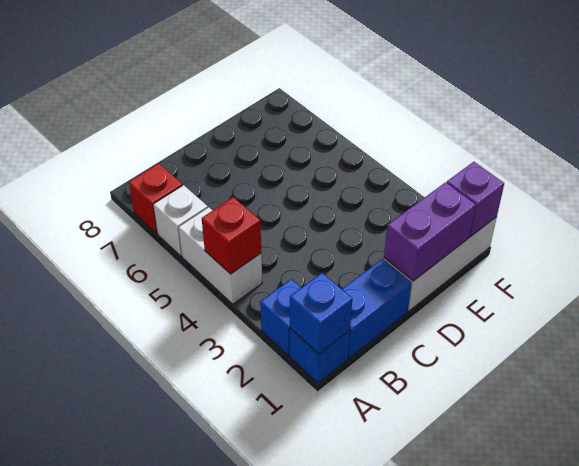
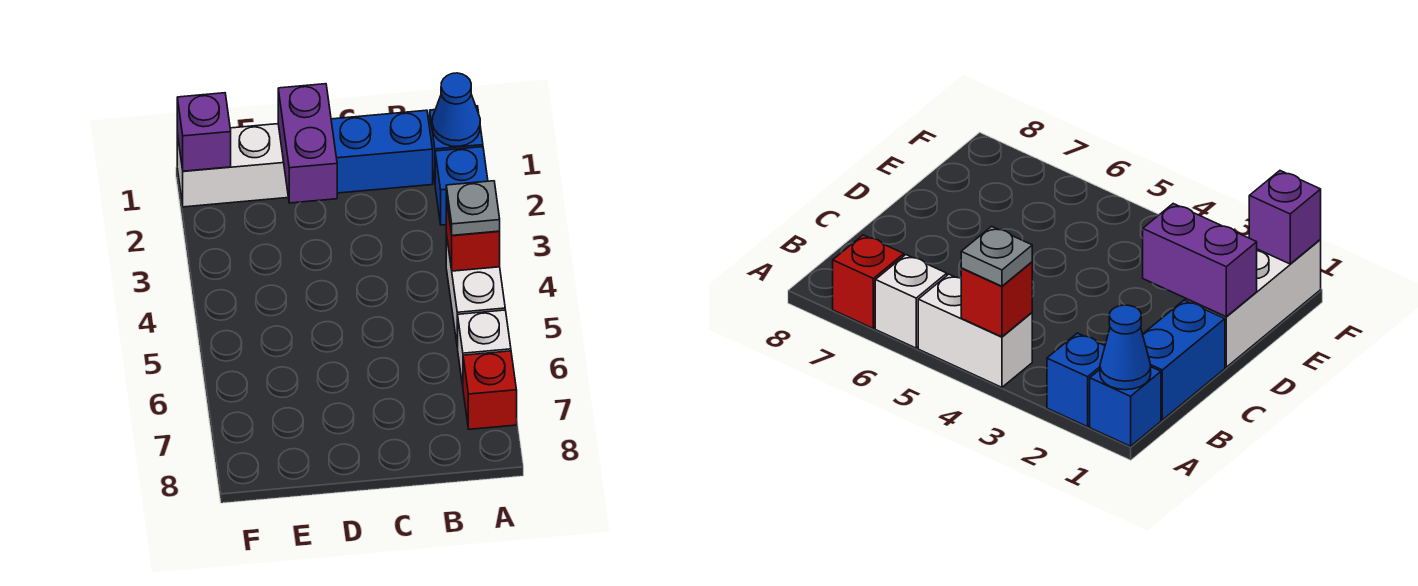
blue brick A1 level 2 -> blue cone A1 level 2
none -> grey plate A4 level 3
purple brick D1:E1 level 2 -> purple brick D1:D2 level 2

